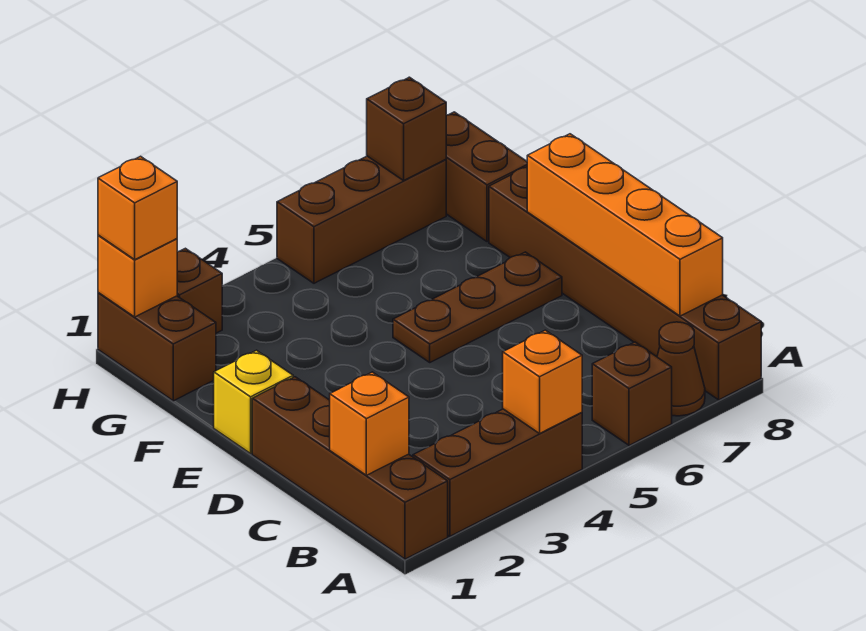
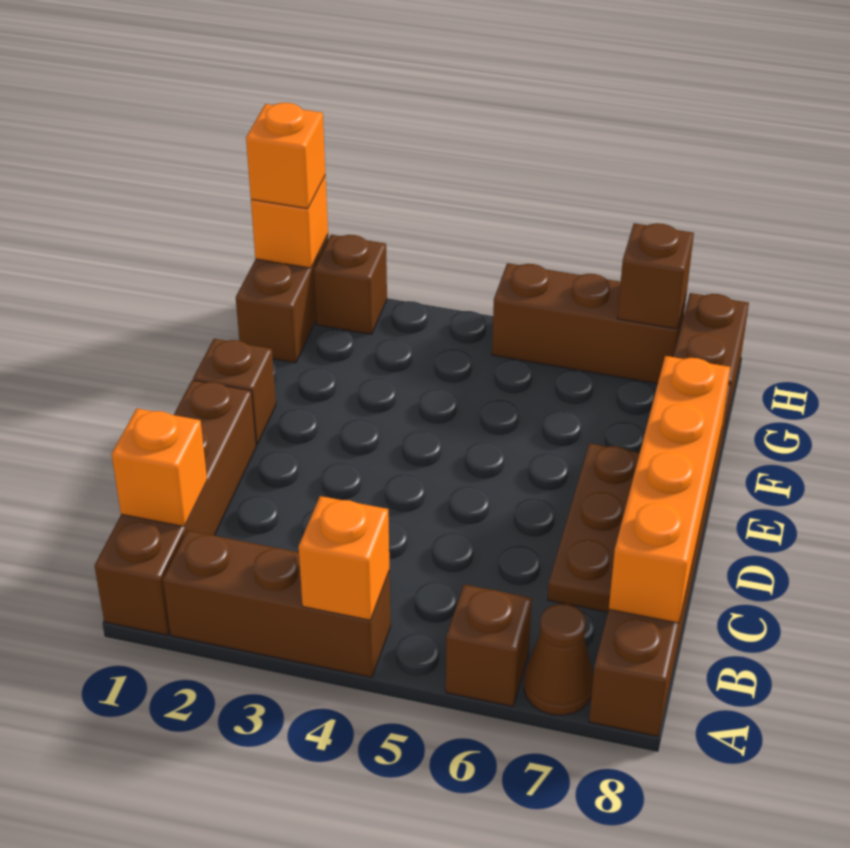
yellow brick E1 level 1 -> brown brick E1 level 1
brown plate E5:E7 level 1 -> brown plate C7:E7 level 1

